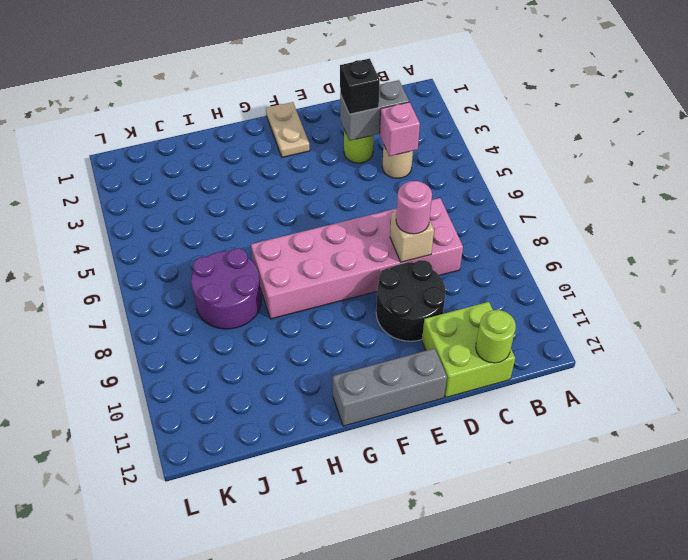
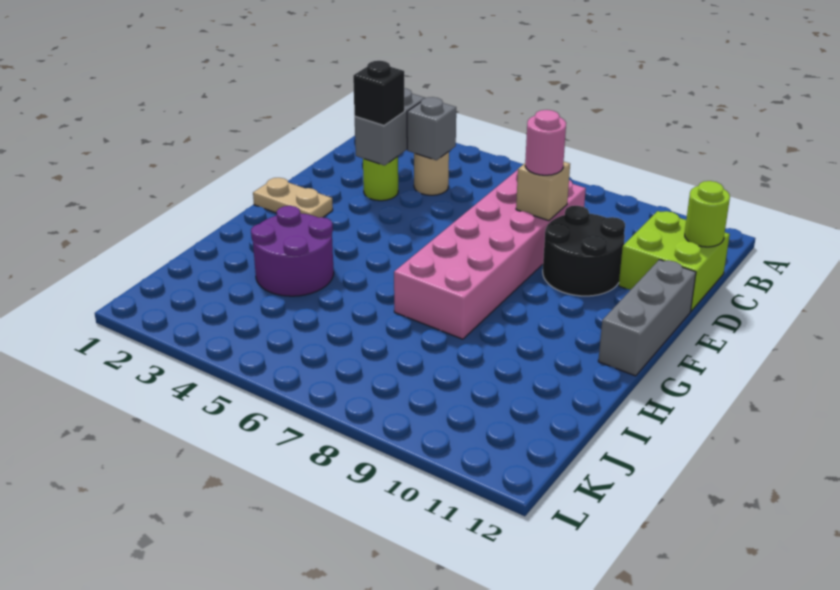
pink brick C4 level 2 -> grey brick C4 level 2
purple round brick I7:J8 level 1 -> purple round brick H3:I4 level 1

